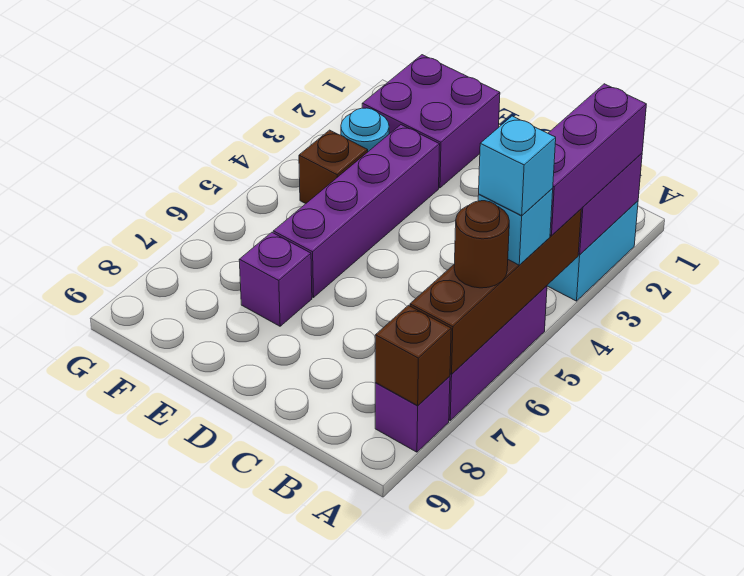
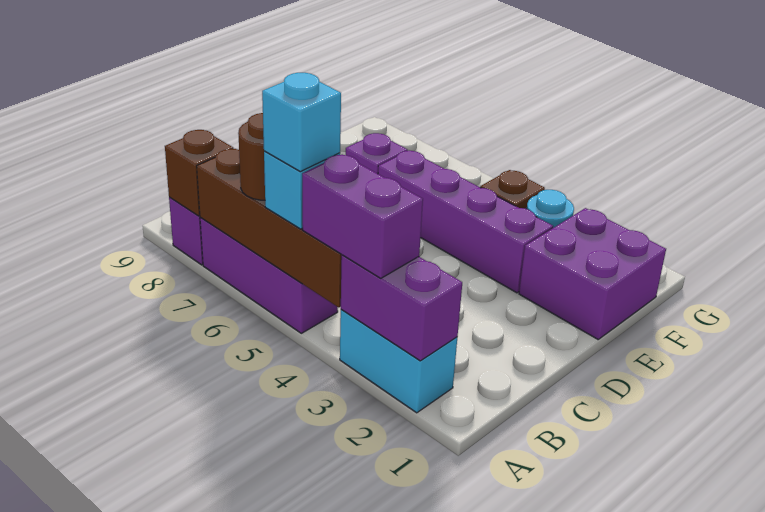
purple brick A2:A4 level 3 -> purple brick A3:A4 level 3

